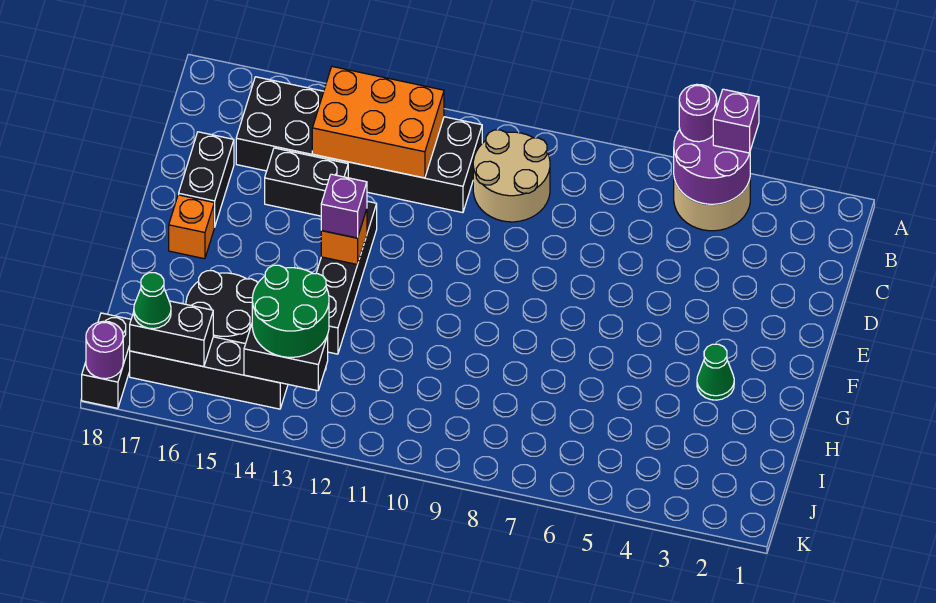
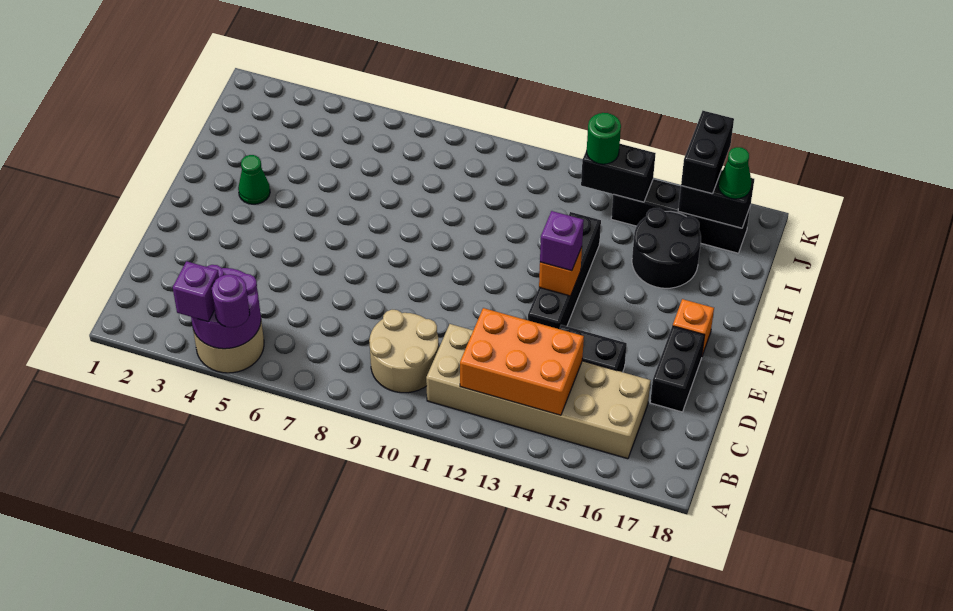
black brick B11:C16 level 1 -> tan brick B11:C16 level 1
green round brick I13:J14 level 3 -> green round brick J13 level 3
black brick J18:K18 level 1 -> black brick J16:K16 level 3
purple round brick K18 level 2 -> none

